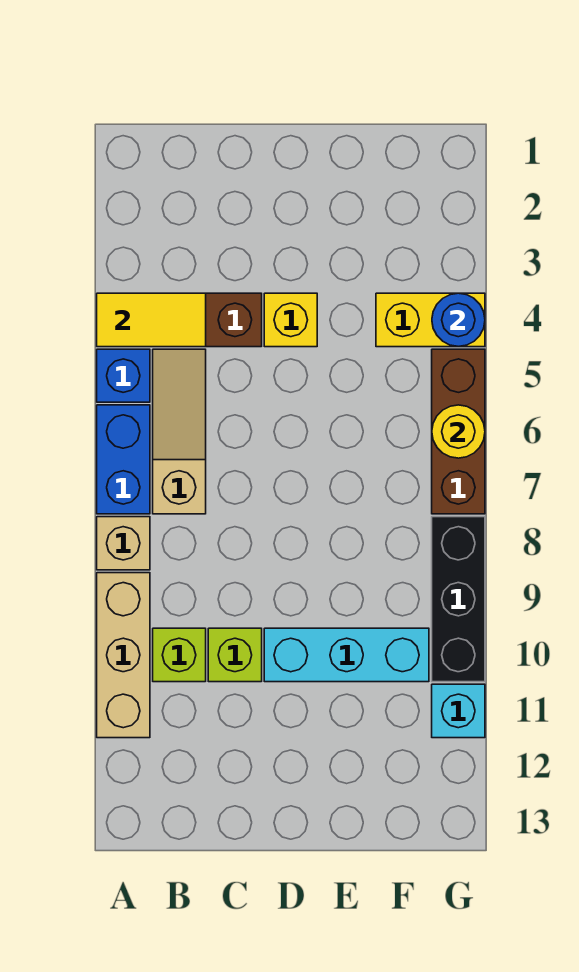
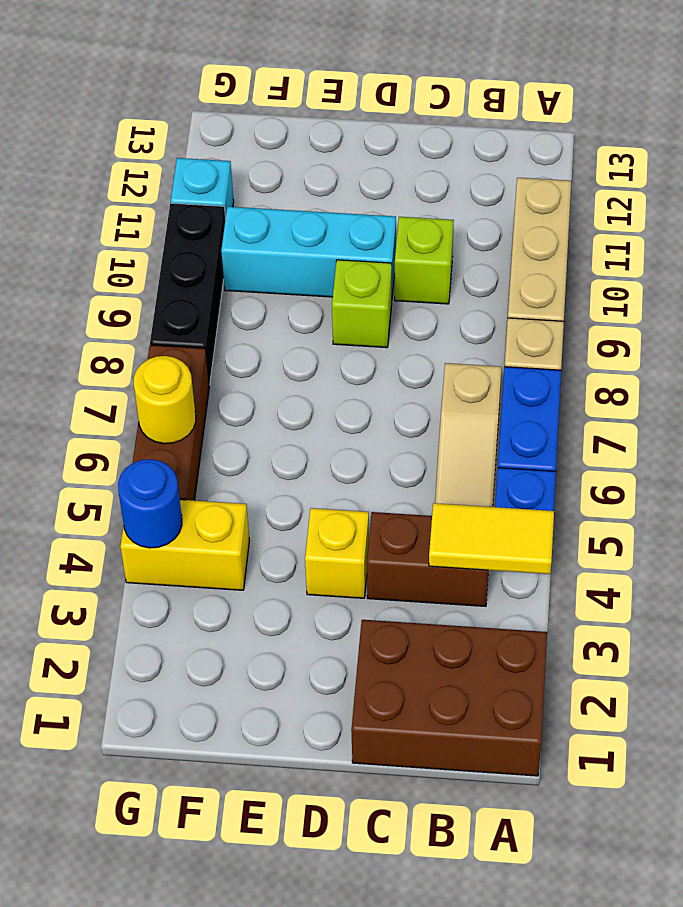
none -> brown brick A1:C2 level 1
lime brick B10 level 1 -> lime brick D9 level 1

